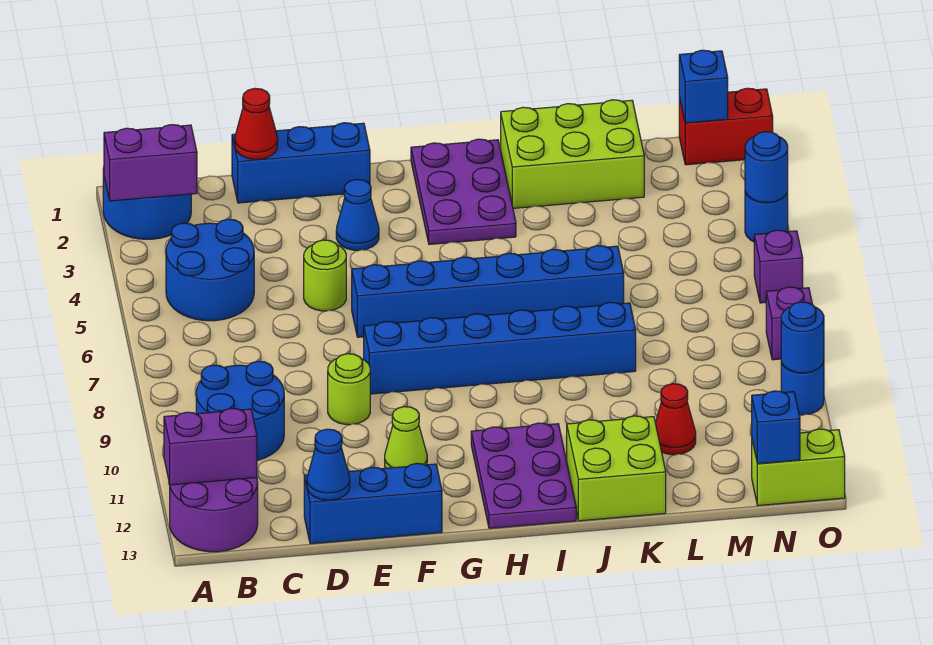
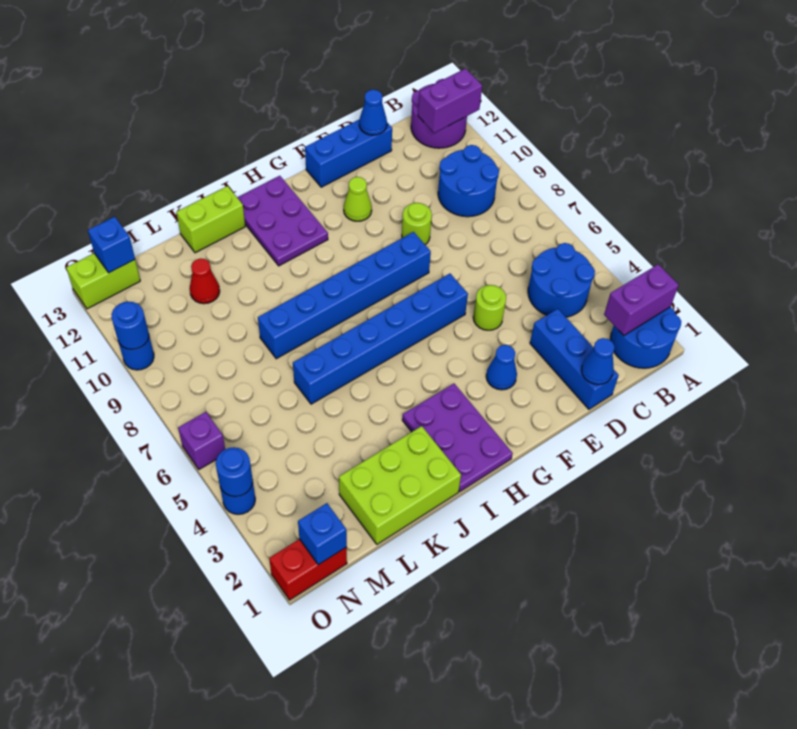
blue brick D1:F1 level 1 -> blue brick D1:D3 level 1
red cone D1 level 2 -> blue cone D1 level 2
lime brick J12:K13 level 1 -> lime brick J13:K13 level 1
purple brick O8 level 1 -> none

